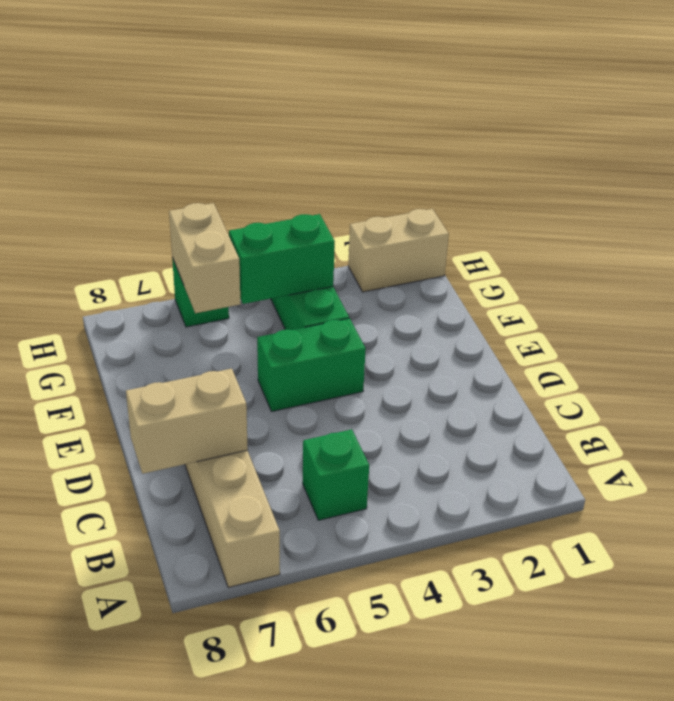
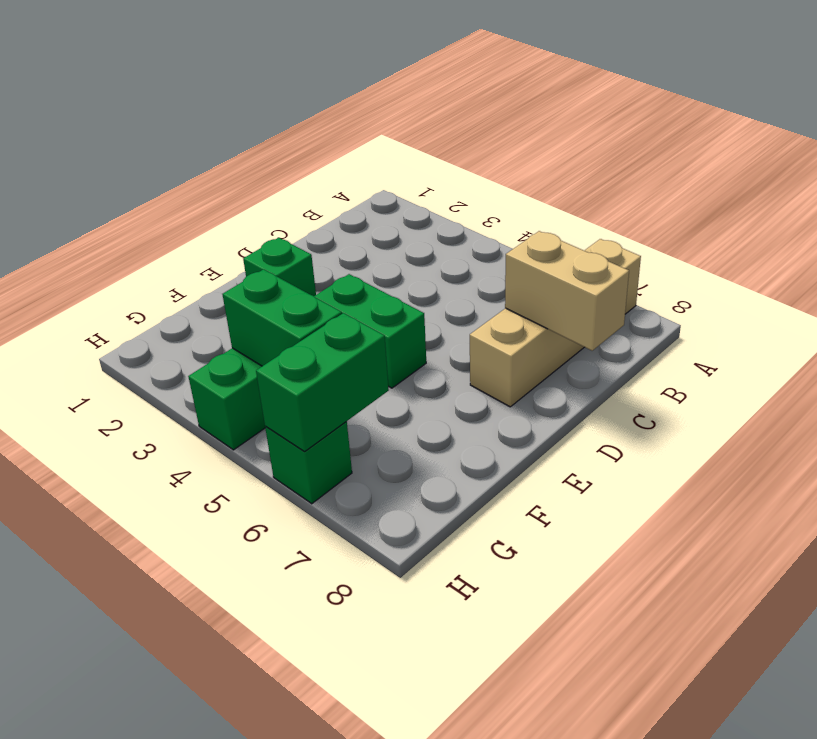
green brick B5 level 1 -> green brick E2 level 1
tan brick G6:H6 level 2 -> green brick G6:H6 level 2
tan brick H1:H2 level 1 -> none

